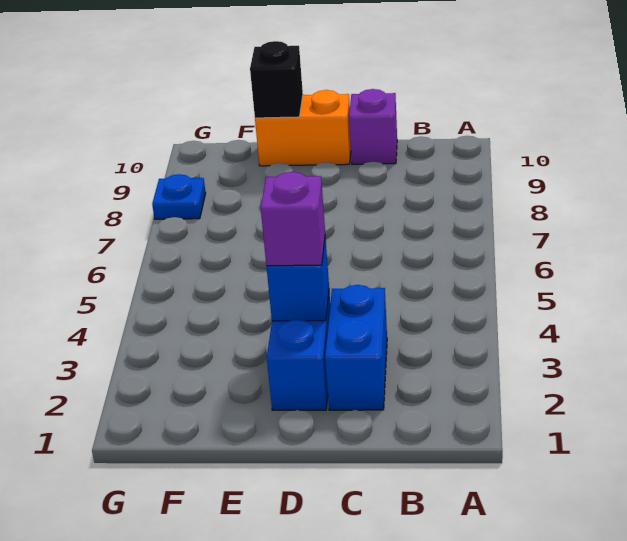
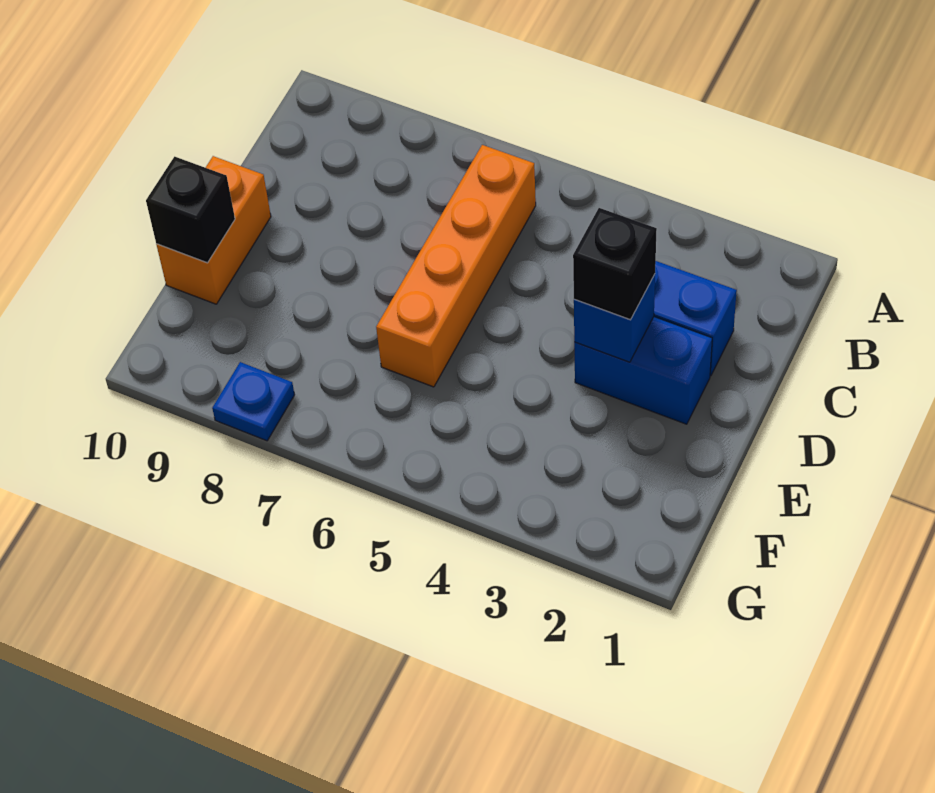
none -> orange brick B6:E6 level 1
purple brick C10 level 1 -> none
purple brick D3 level 3 -> black brick D3 level 3

